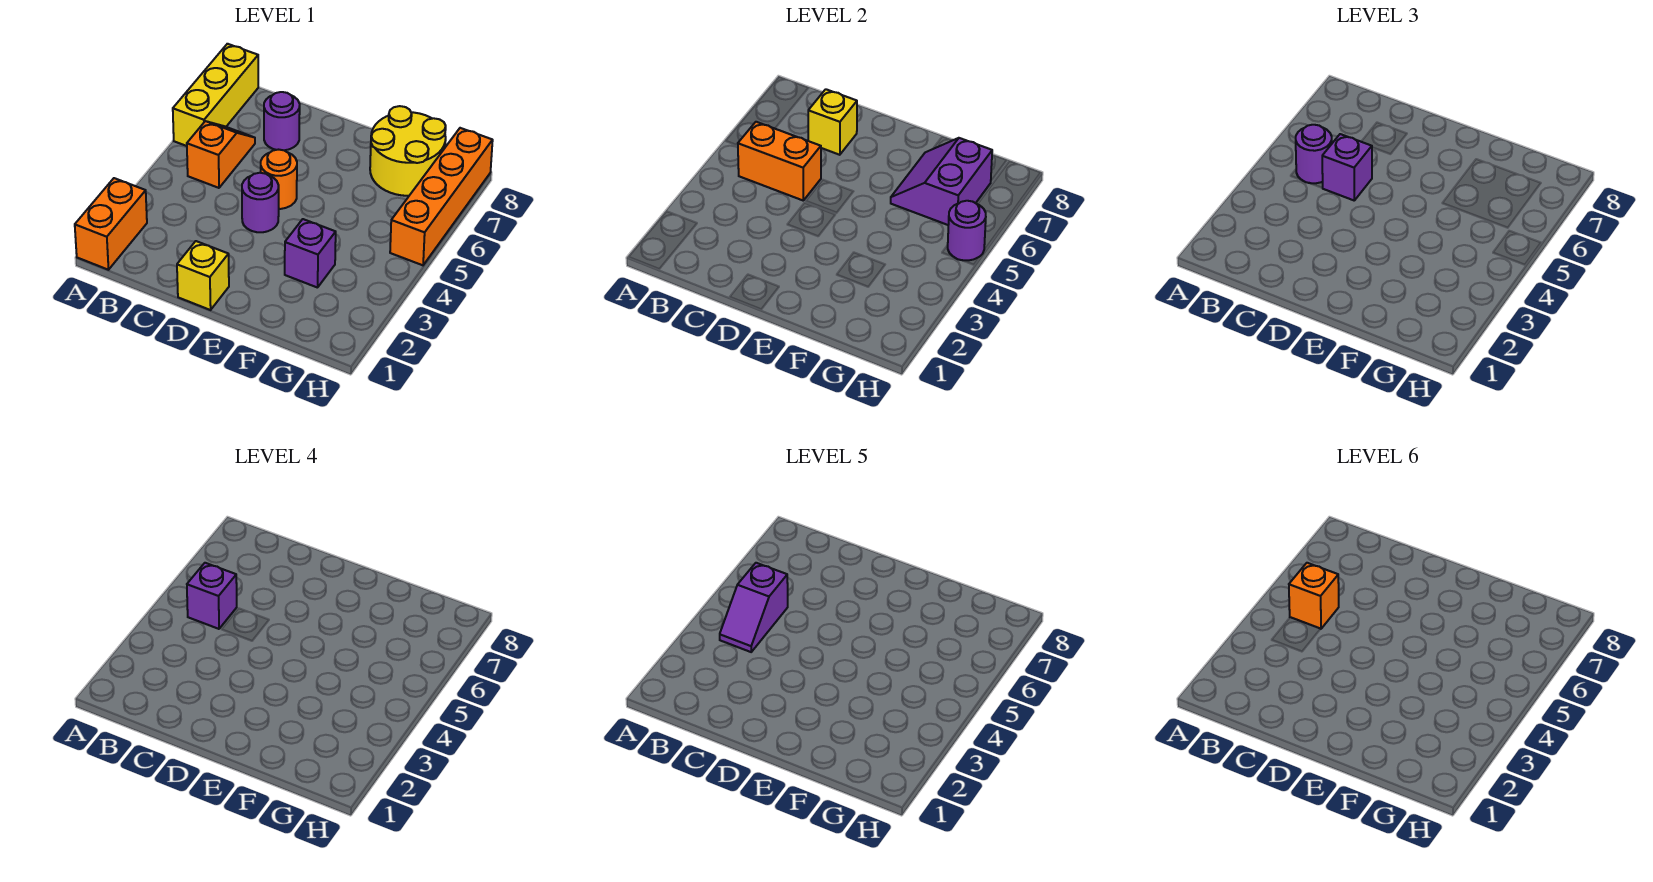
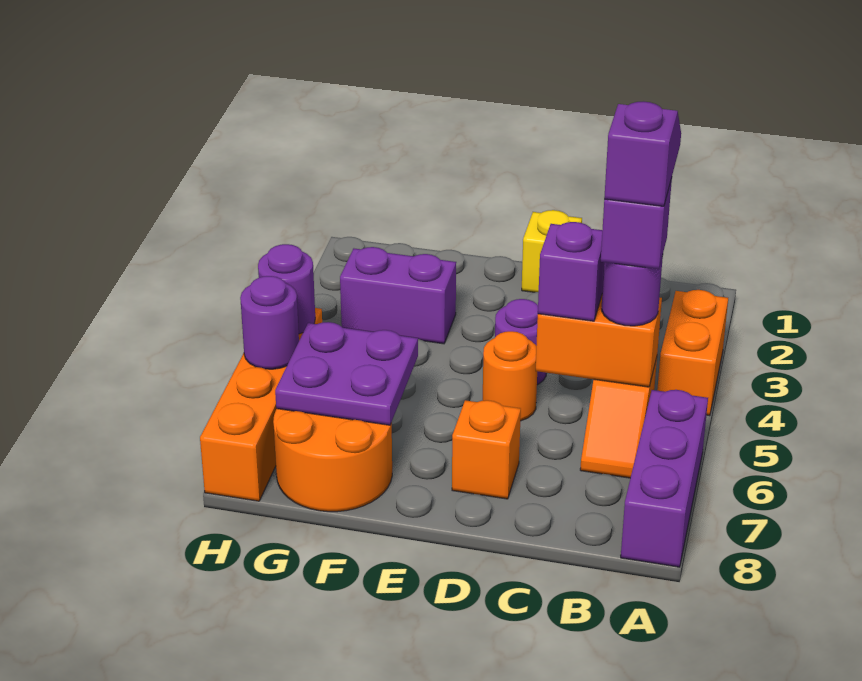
orange brick A1:A2 level 1 -> orange brick A3:A4 level 1
yellow brick A6:A8 level 1 -> purple brick A6:A8 level 1
orange brick B5 level 6 -> orange brick D7 level 1
purple round brick C7 level 1 -> purple round brick H6 level 2
yellow brick C7 level 2 -> none
purple brick F3 level 1 -> purple brick F3:G3 level 1
purple slope F6:G7 level 2 top G -> purple plate F6:G7 level 2
yellow round brick F7:G8 level 1 -> orange round brick F7:G8 level 1

